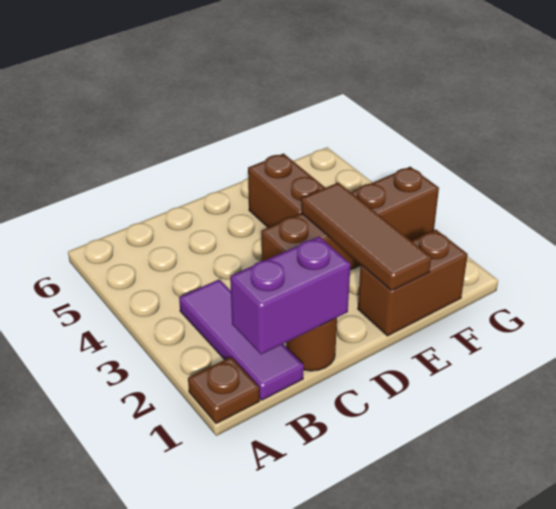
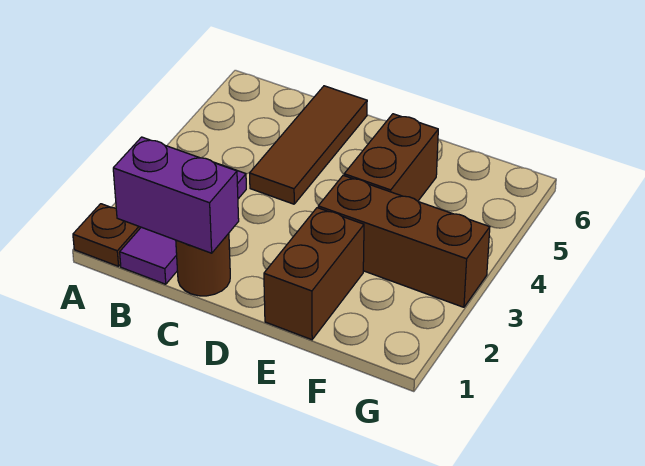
brown brick D3:G3 level 1 -> brown brick E3:G3 level 1
brown brick E1:F1 level 1 -> brown brick E1:E2 level 1
brown tile E1:E3 level 2 -> brown tile C4:C6 level 1

